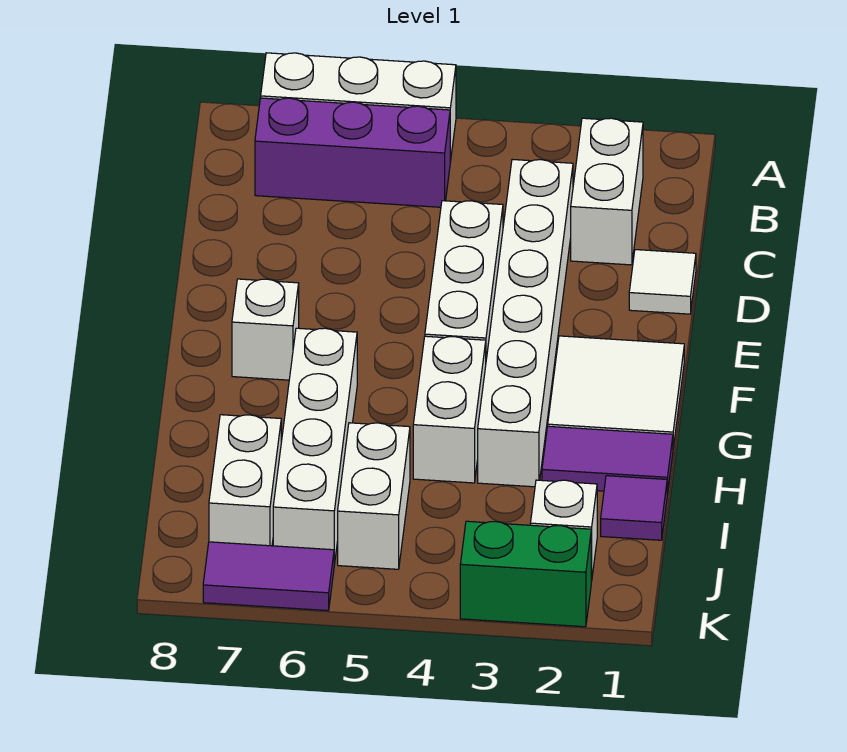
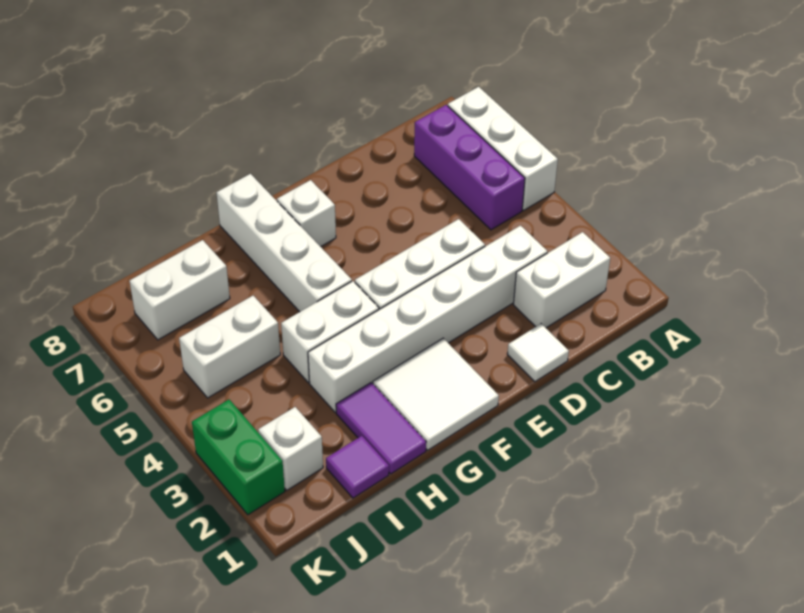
white brick G6:J6 level 1 -> white brick G5:G8 level 1
purple tile K6:K7 level 1 -> none

